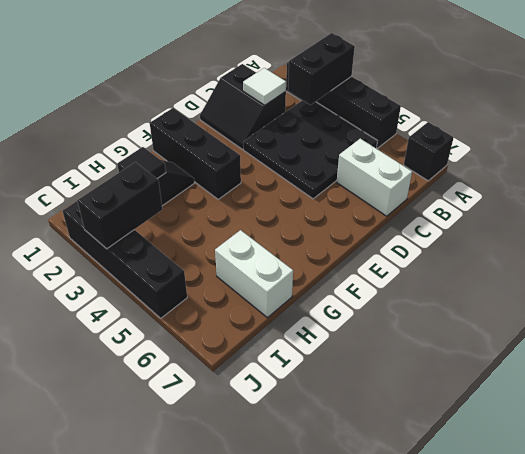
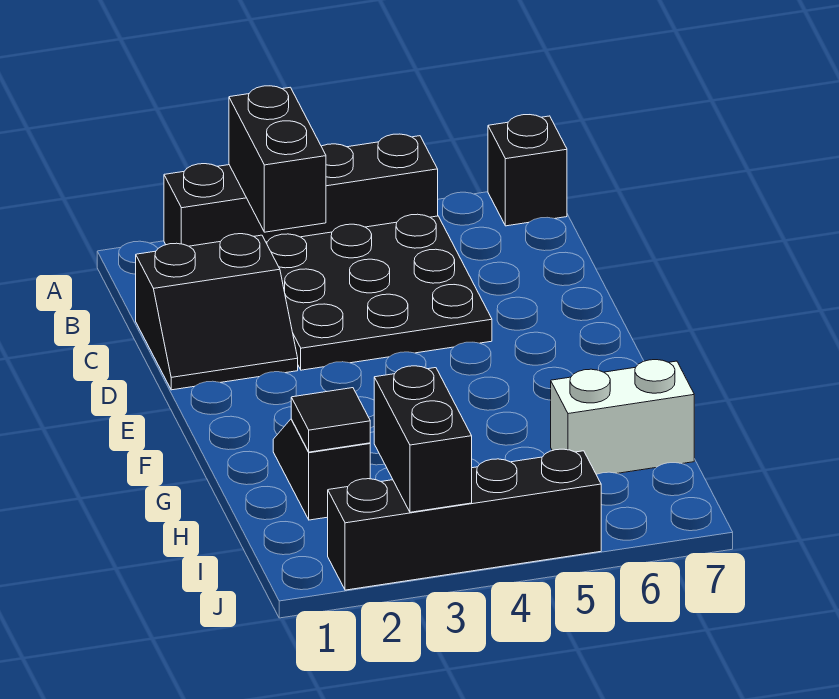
white tile C2 level 2 -> none
white brick C6:C7 level 1 -> none
black brick F1:F3 level 1 -> none

